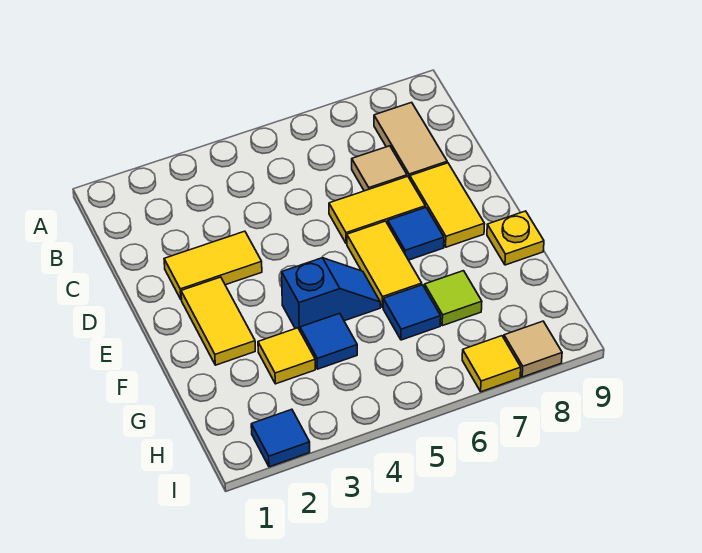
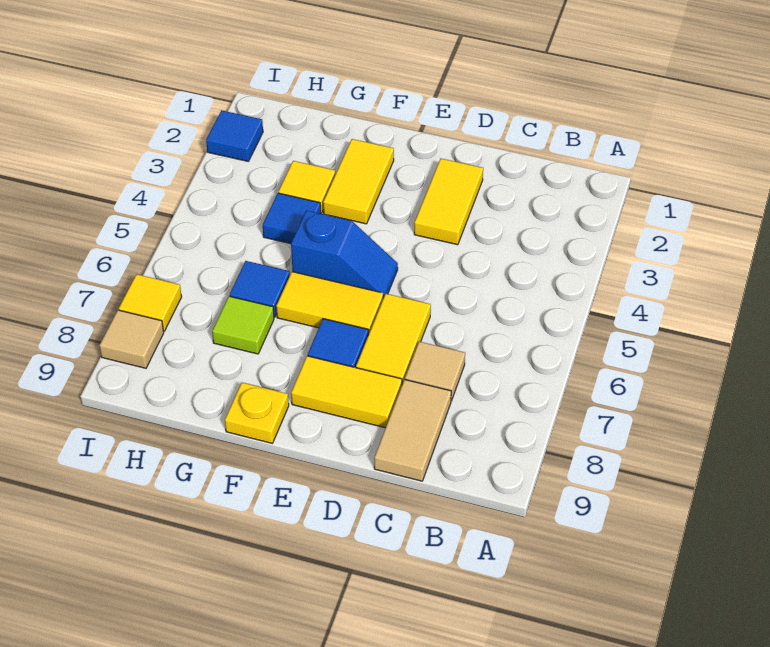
tan tile B8:C8 level 1 -> tan tile C8:C9 level 1
yellow tile E2:F2 level 1 -> yellow tile F2:F3 level 1
blue slope F4:F5 level 1 top 4 -> blue slope E5:F5 level 1 top F

